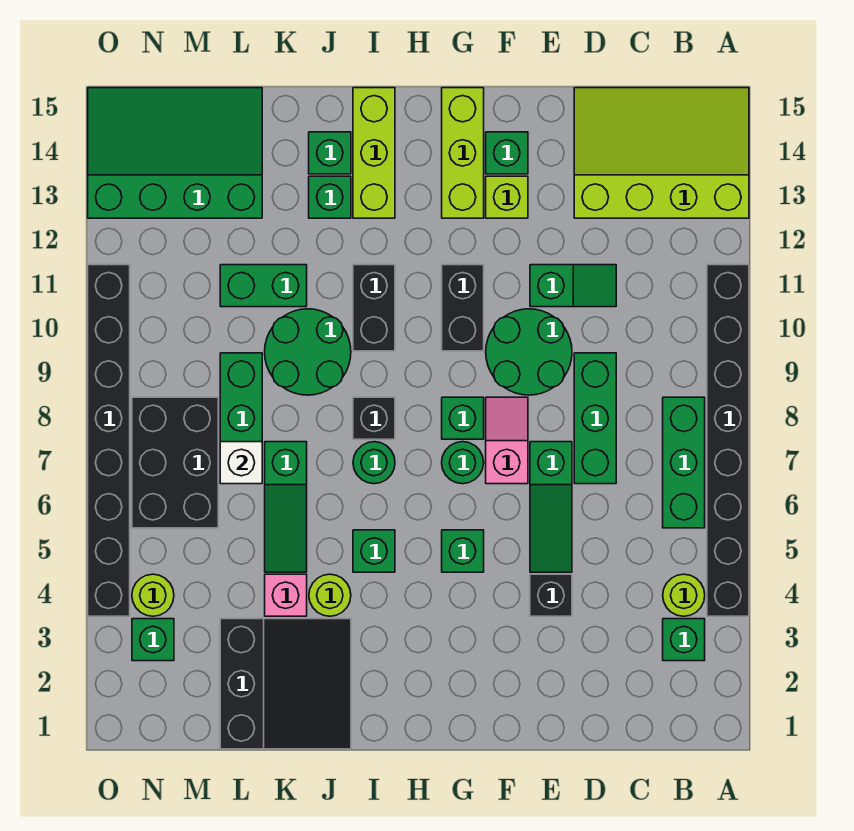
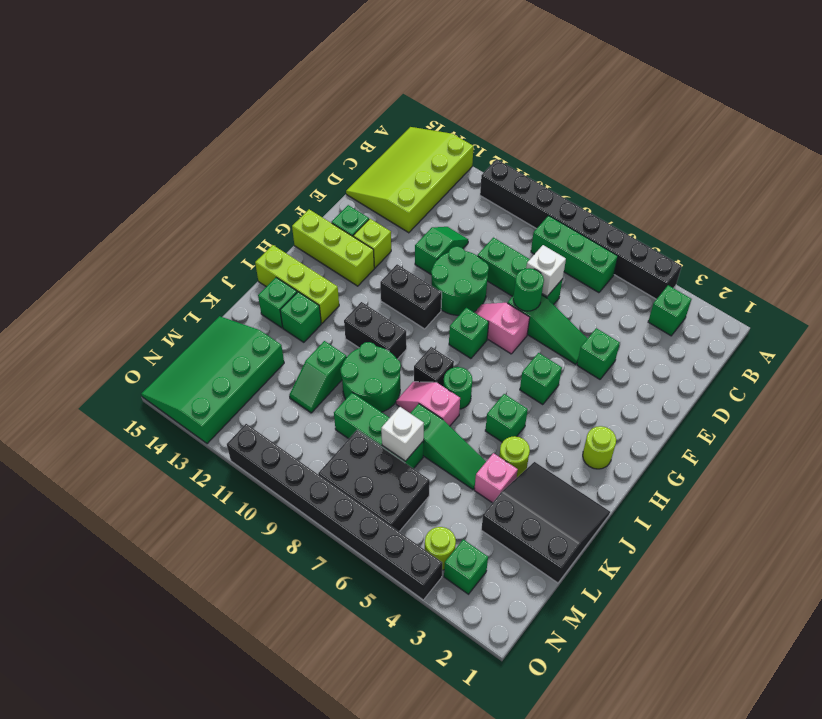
lime round brick B4 level 1 -> lime round brick H2 level 1
none -> white brick D7 level 2
black brick E4 level 1 -> green brick E4 level 1
green round brick G7 level 1 -> green round brick E7 level 2
none -> pink slope J7:J8 level 1 top 7
green brick K11:L11 level 1 -> green slope K11:L11 level 1 top K

